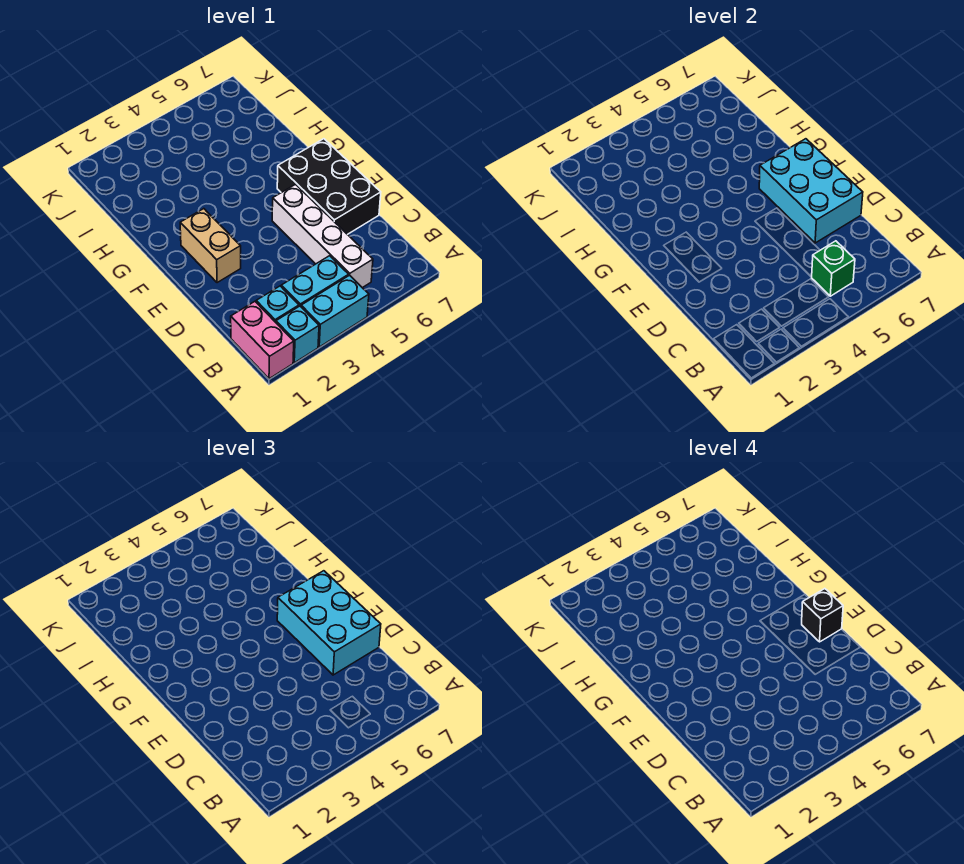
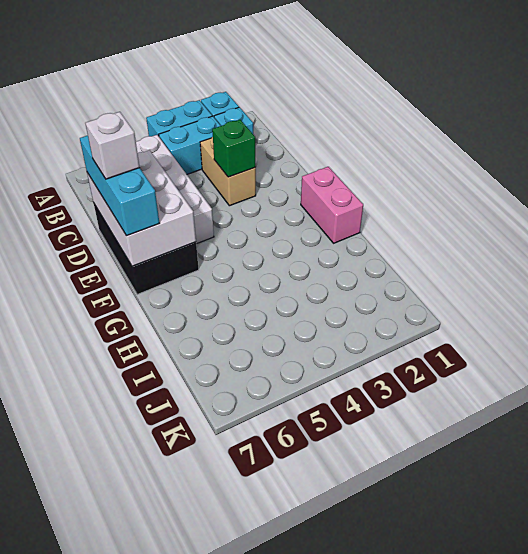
pink brick A1:B1 level 1 -> pink brick F1:G1 level 1
green brick B5 level 2 -> green brick D3 level 2
cyan brick D6:F7 level 2 -> white brick D6:F7 level 2
cyan brick D6:F7 level 3 -> cyan brick D7:F7 level 3
tan brick E2:F2 level 1 -> tan brick C3:D3 level 1
black brick E7 level 4 -> white brick E7 level 4

